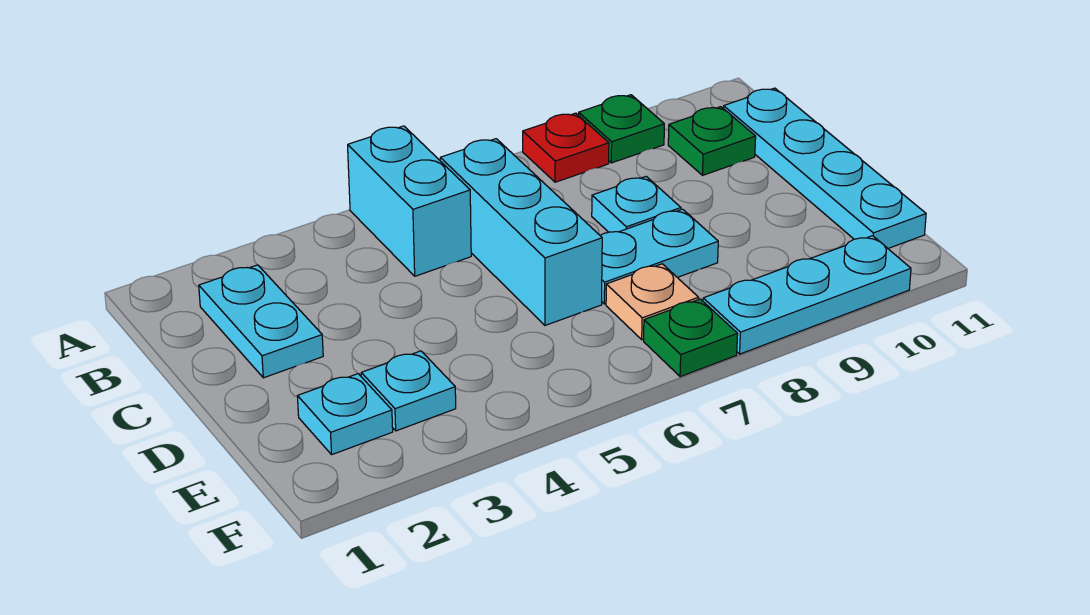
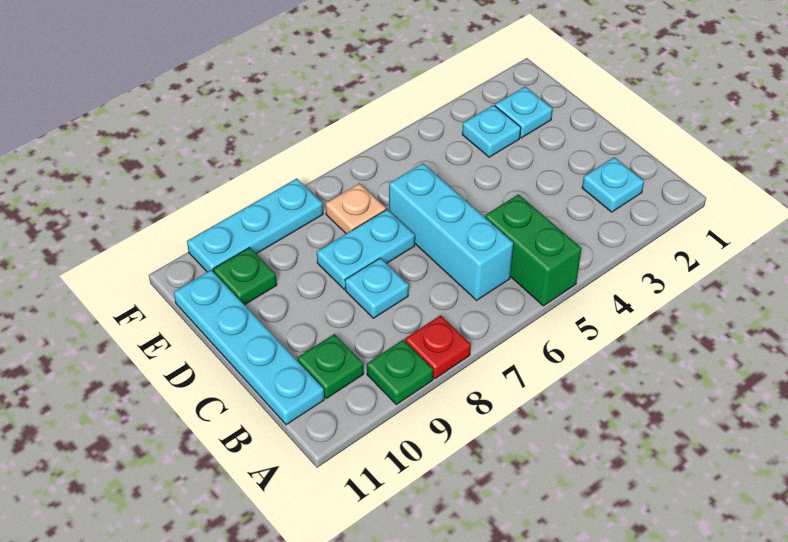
cyan brick A5:B5 level 1 -> green brick A5:B5 level 1
cyan plate B2:C2 level 1 -> cyan plate B2 level 1
green plate F7 level 1 -> green plate E10 level 1

